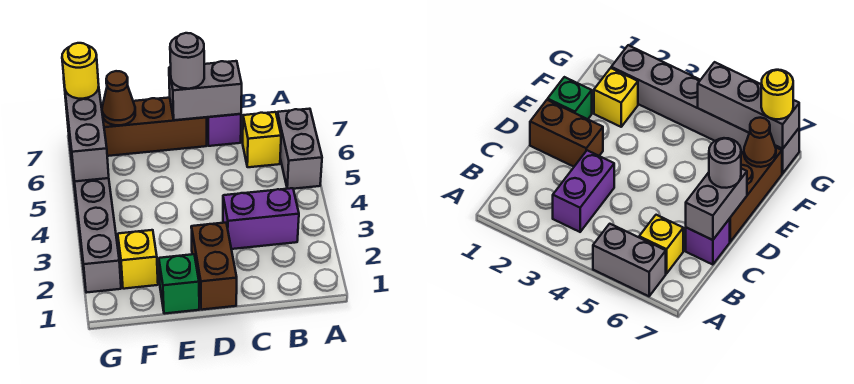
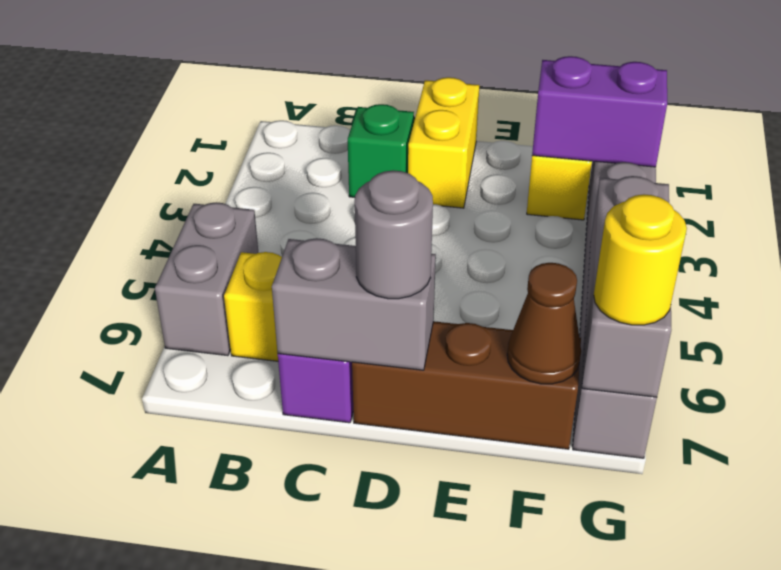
purple brick B3:C3 level 1 -> purple brick F2:G2 level 2
brown brick D1:D2 level 1 -> yellow brick D1:D2 level 1
green brick E1 level 1 -> green brick C2 level 1

